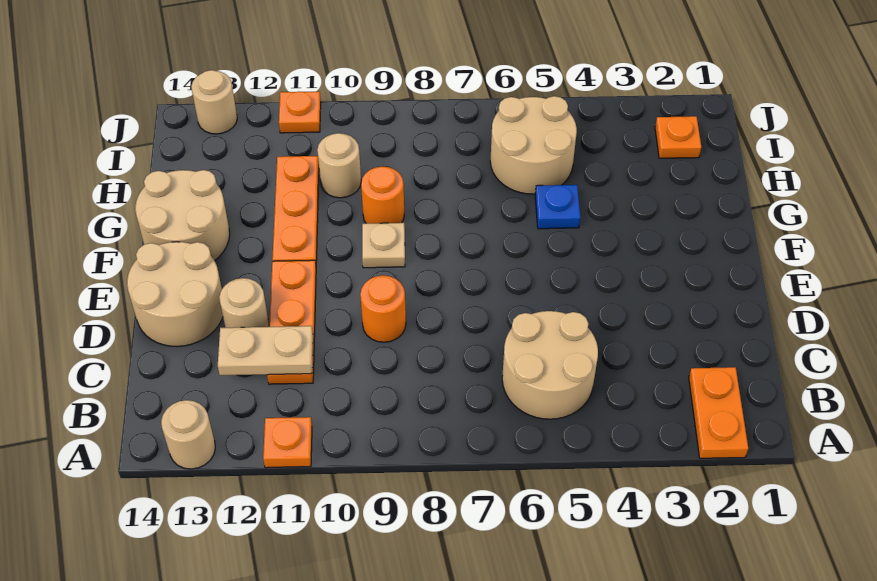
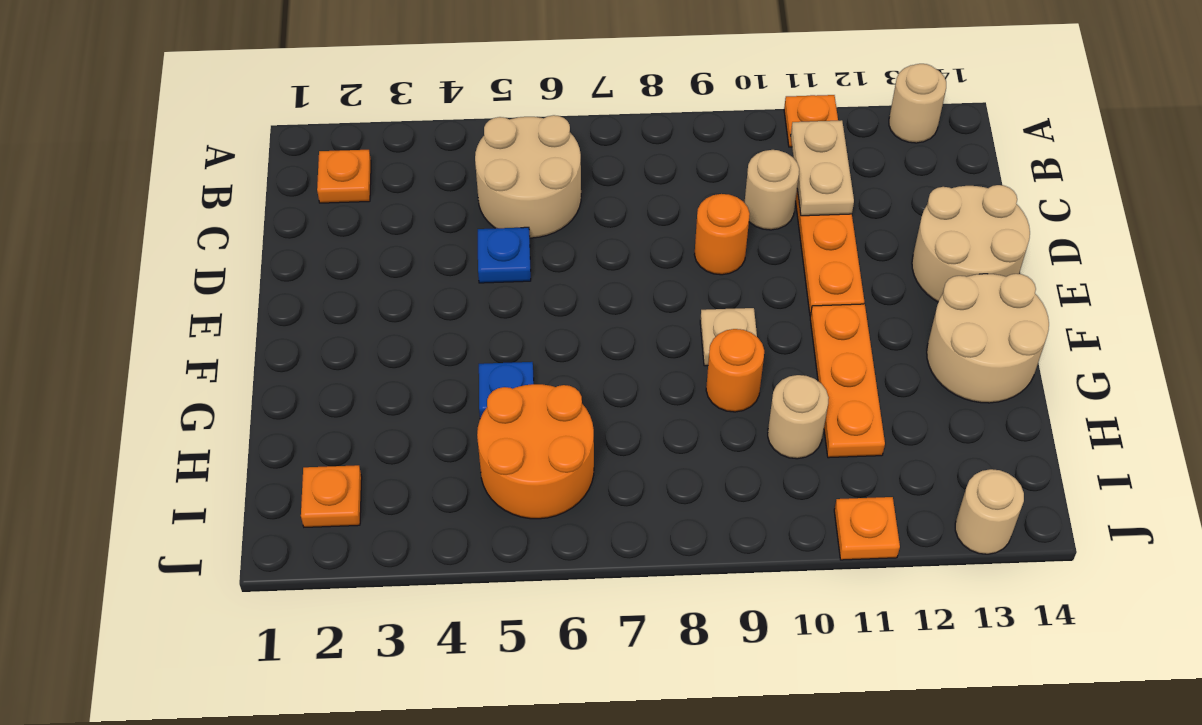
orange plate A2:B2 level 1 -> orange plate B2 level 1
tan plate C11:C12 level 2 -> tan plate B11:C11 level 2
none -> blue plate D5 level 1
tan round brick D12 level 1 -> tan round brick C10 level 1
tan round brick H5:I6 level 1 -> orange round brick H5:I6 level 1

